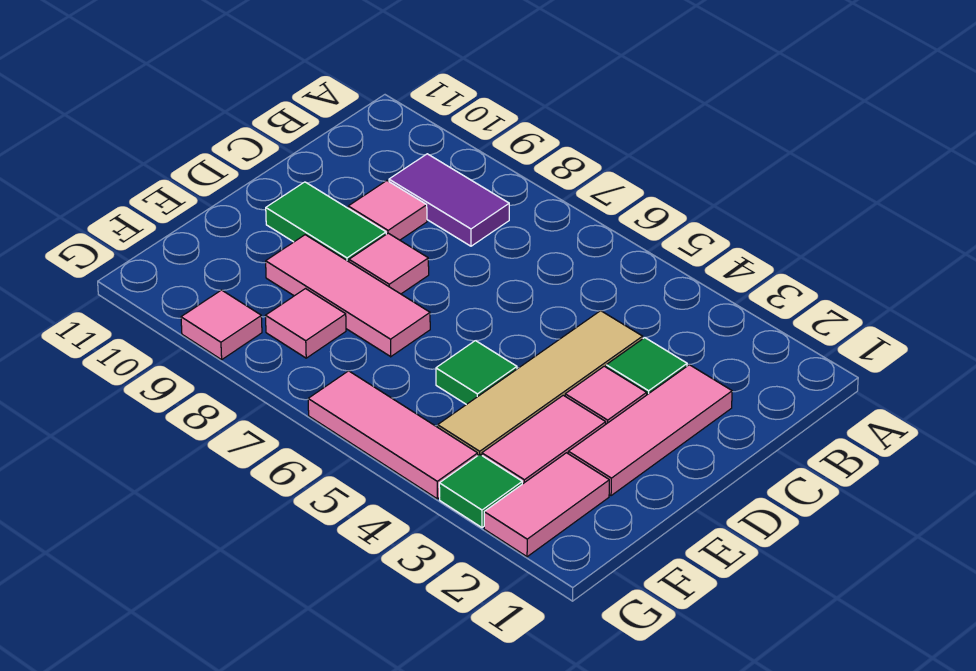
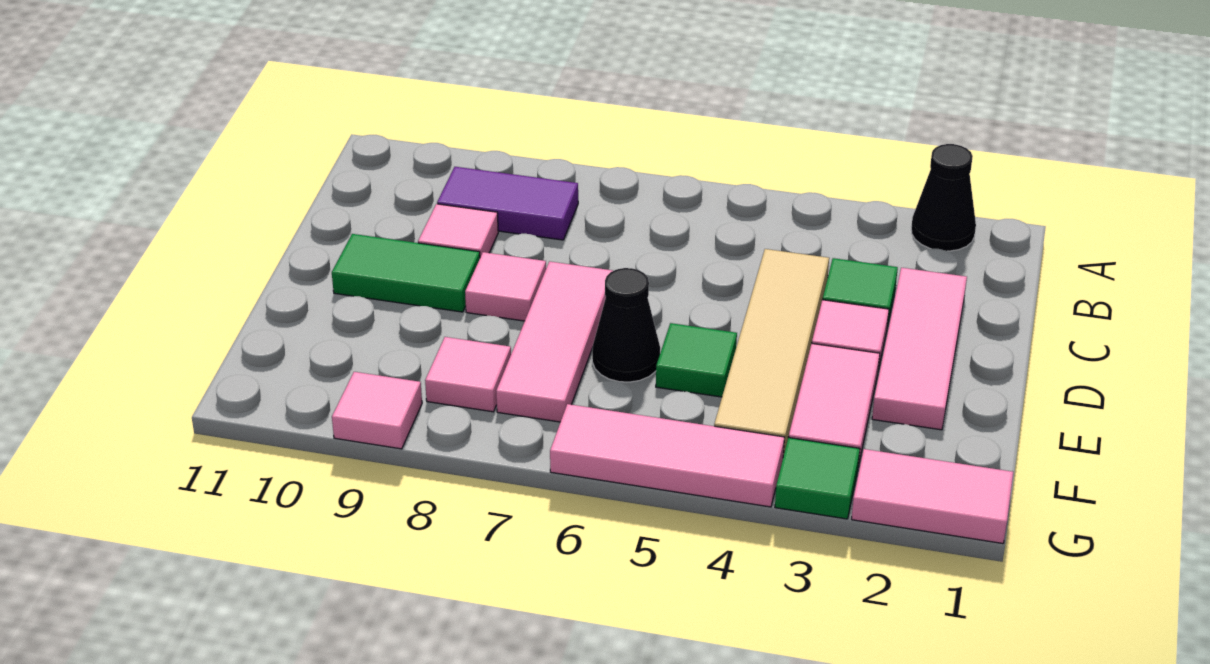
none -> black cone A2 level 1
none -> black cone E6 level 1
pink tile E7:E9 level 1 -> pink tile D7:F7 level 1
pink tile F2:G2 level 1 -> pink tile G1:G2 level 1

